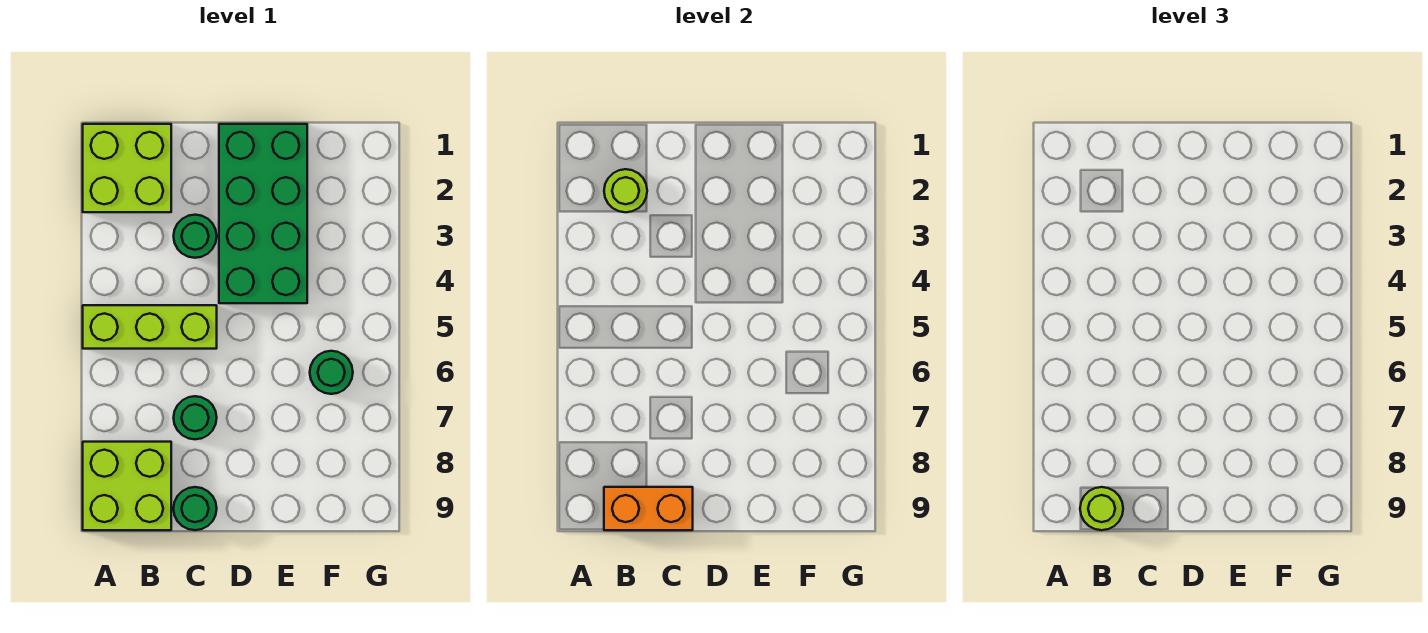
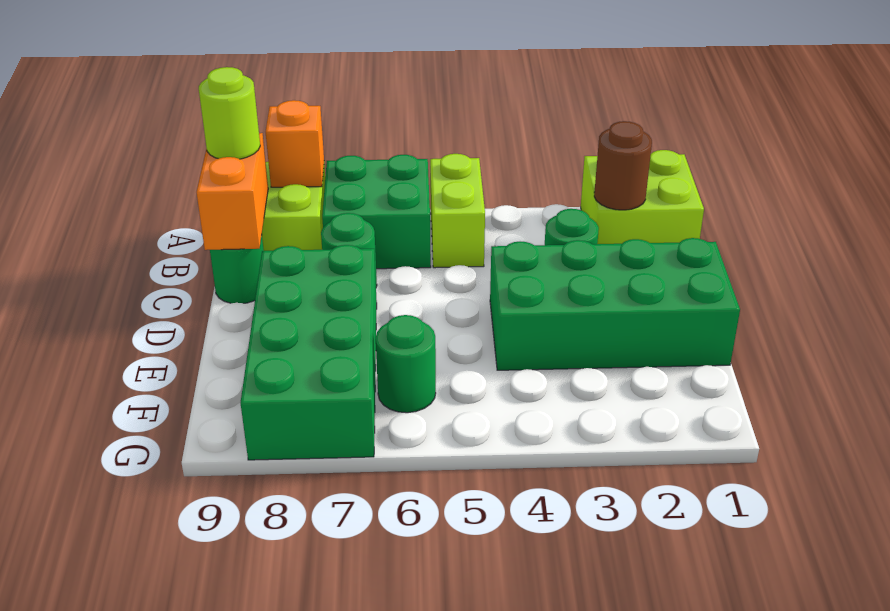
lime brick A5:C5 level 1 -> lime brick A5:B5 level 1
none -> green brick A6:B7 level 1
none -> orange brick A8 level 2
lime round brick B2 level 2 -> brown round brick B2 level 2
none -> green brick D7:G8 level 1

